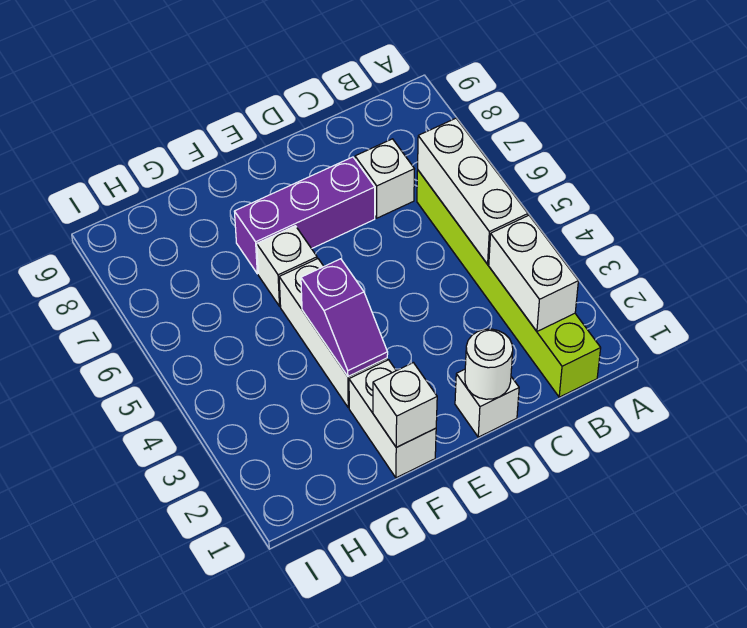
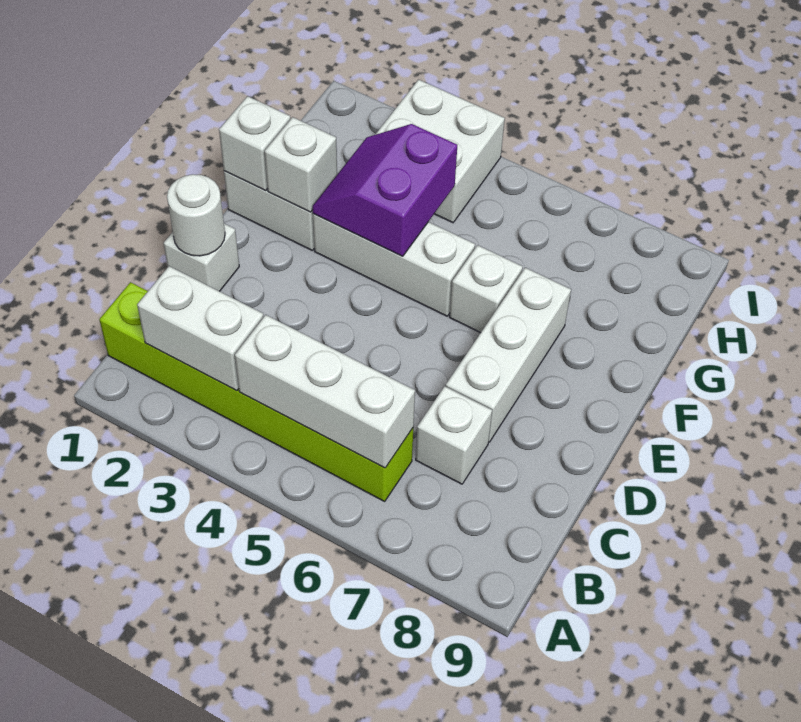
purple brick D7:F7 level 1 -> white brick D7:F7 level 1
none -> white brick F2 level 2
purple slope F3:F4 level 2 top 4 -> purple slope F3:G4 level 2 top 4
none -> white brick H3:I4 level 1

